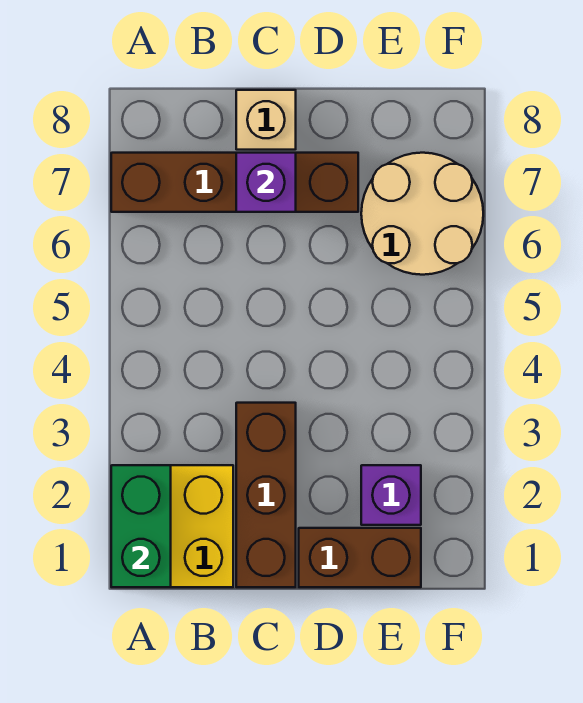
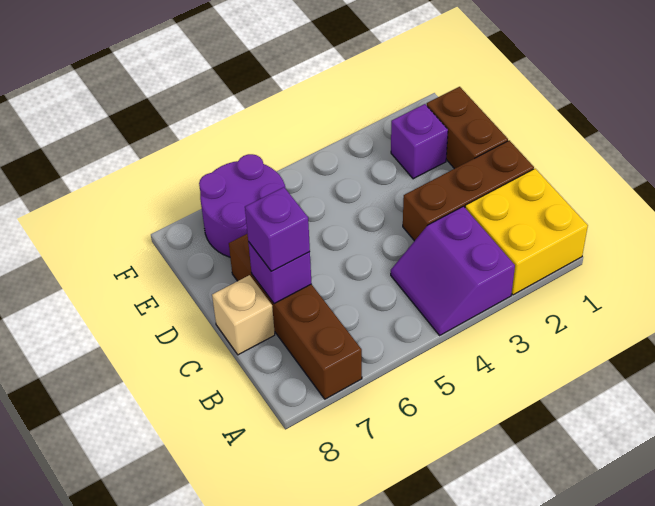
green brick A1:A2 level 2 -> none
none -> purple slope A3:B4 level 1 top 3
none -> purple brick C7 level 3
tan round brick E6:F7 level 1 -> purple round brick E6:F7 level 1

